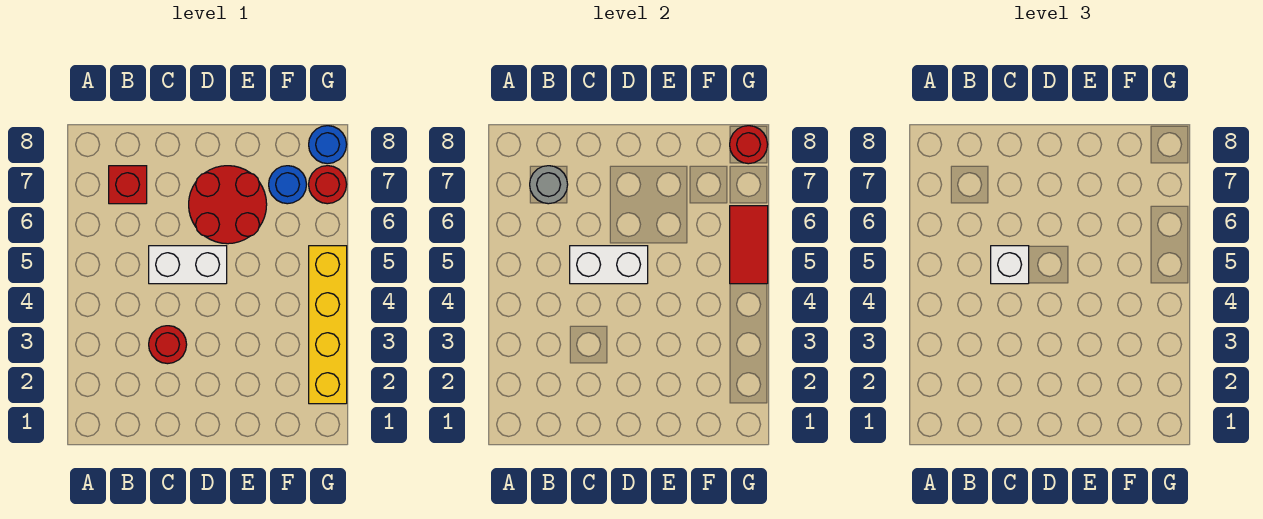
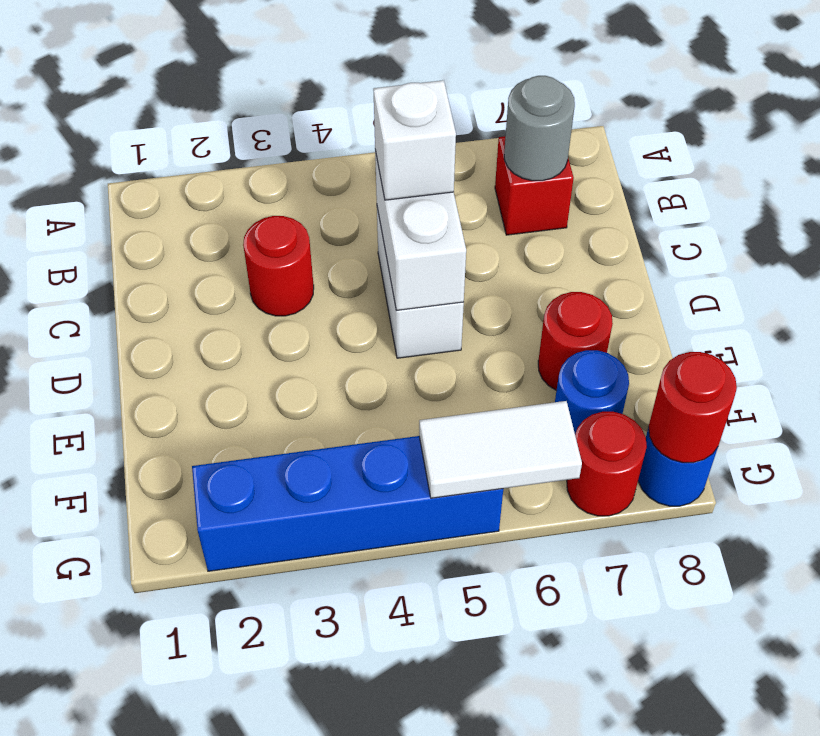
red round brick D6:E7 level 1 -> red round brick E7 level 1
yellow brick G2:G5 level 1 -> blue brick G2:G5 level 1
red tile G5:G6 level 2 -> white tile G5:G6 level 2

